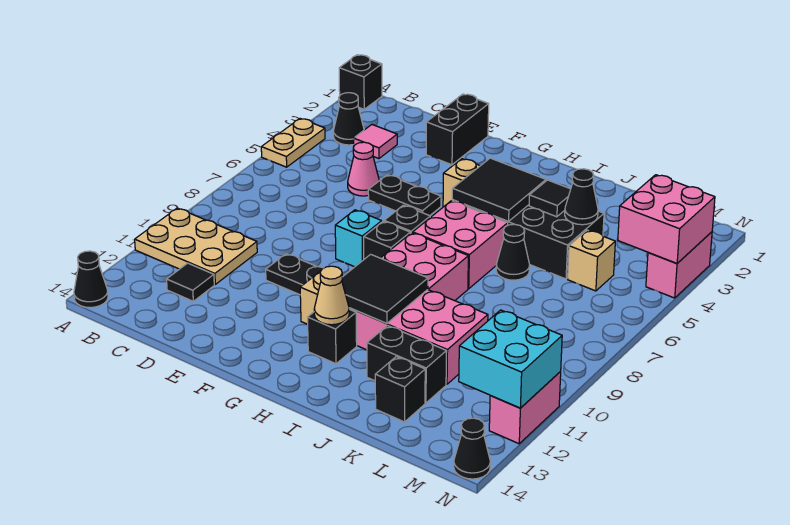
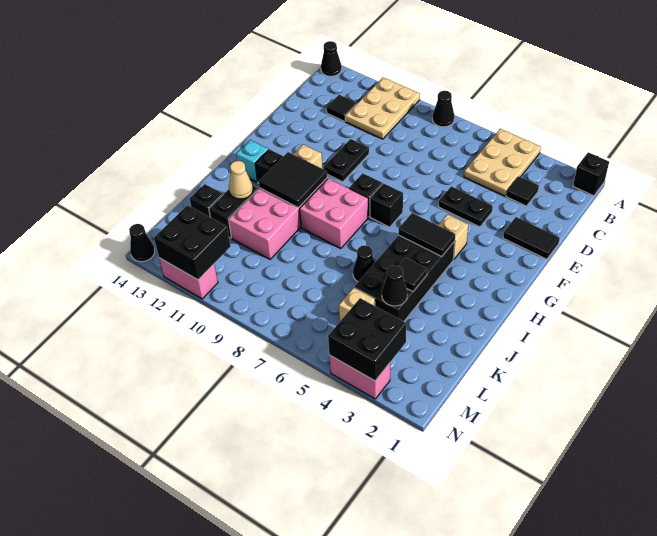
tan plate A4:A5 level 1 -> tan plate A4:C5 level 1
black cone B3 level 1 -> black cone A8 level 1
pink tile C3 level 1 -> black tile C3 level 1
pink cone D5 level 1 -> none
black brick E1:E2 level 1 -> black tile E1:E2 level 1
black plate E5:F5 level 1 -> black plate E4:E5 level 1
cyan brick F8 level 1 -> cyan brick H13 level 1
black tile H4:I5 level 2 -> black tile H4:H5 level 2
pink brick H6:I7 level 1 -> none
tan cone H12 level 2 -> tan cone J12 level 2
pink brick M3:N4 level 2 -> black brick M3:N4 level 2
cyan brick M11:N12 level 2 -> black brick M11:N12 level 2

